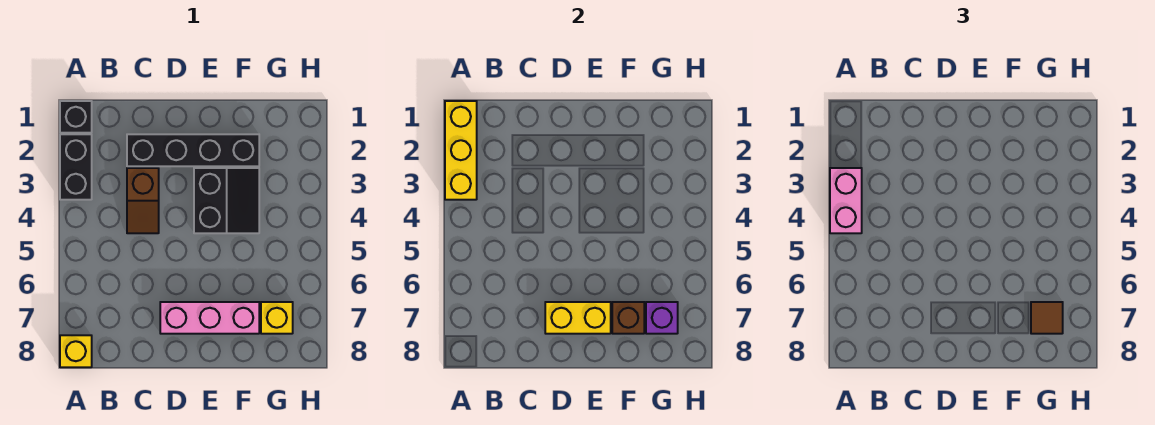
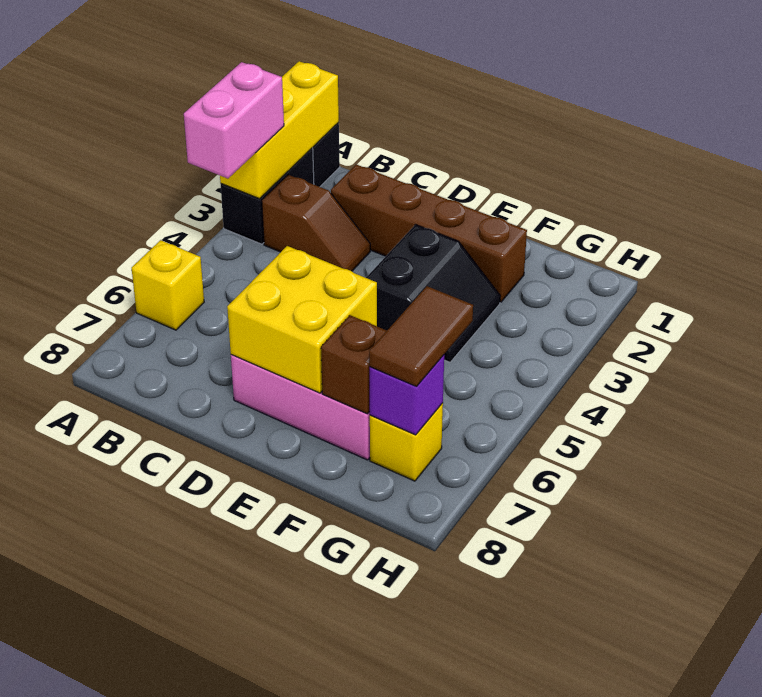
yellow brick A8 level 1 -> yellow brick A6 level 1
black brick C2:F2 level 1 -> brown brick C2:F2 level 1
brown slope C3:C4 level 1 top 3 -> brown slope B3:C3 level 1 top B
yellow brick D7:E7 level 2 -> yellow brick D6:E7 level 2
brown tile G7 level 3 -> brown tile G6:G7 level 3

